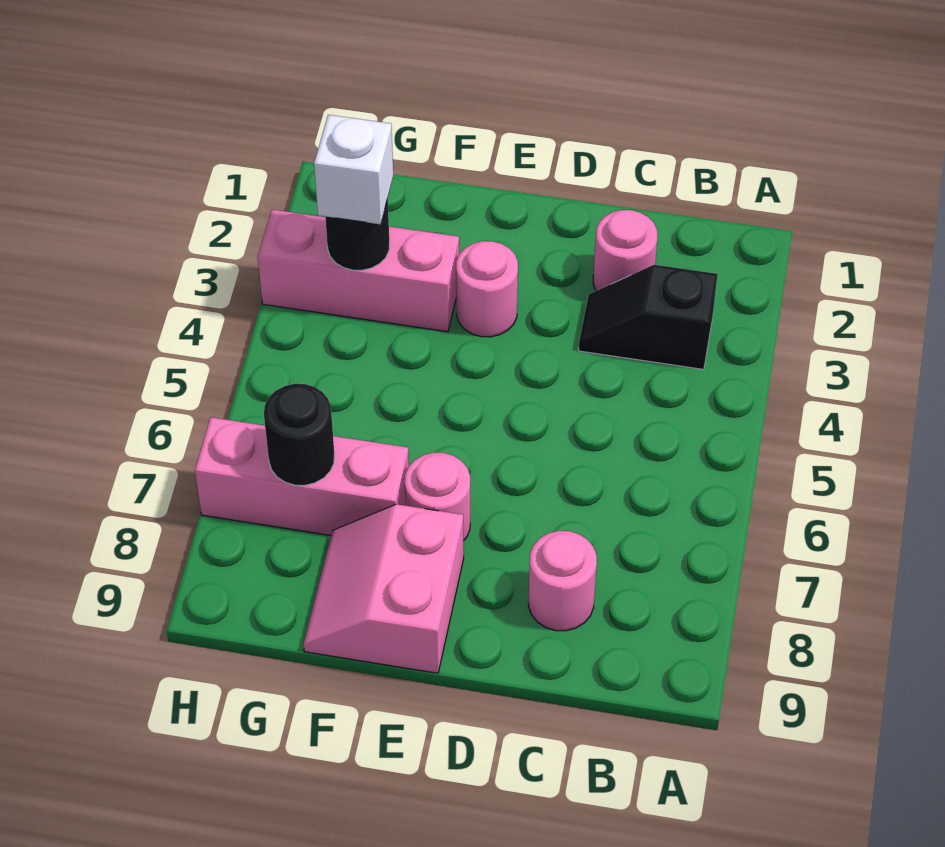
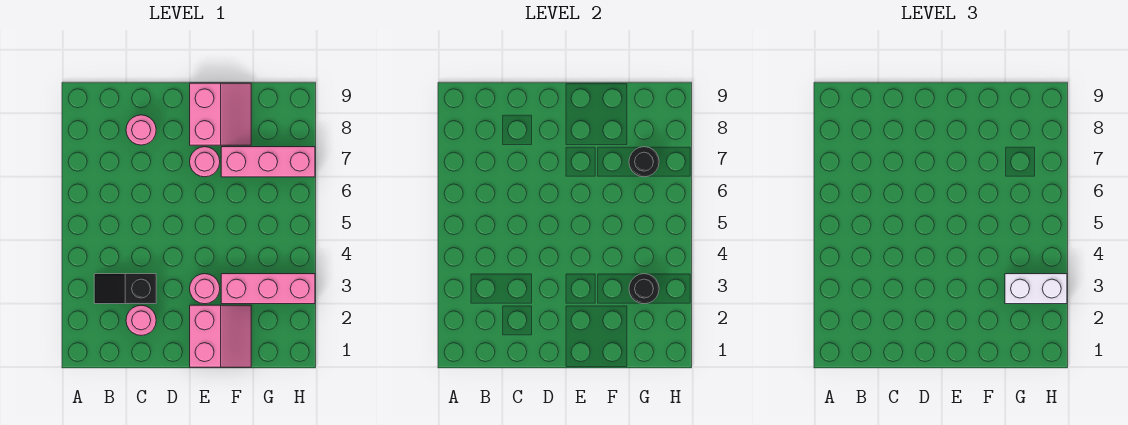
black slope B3:C3 level 1 top B -> black slope B3:C3 level 1 top C
none -> pink slope E1:F2 level 1 top E
white brick G3 level 3 -> white brick G3:H3 level 3

